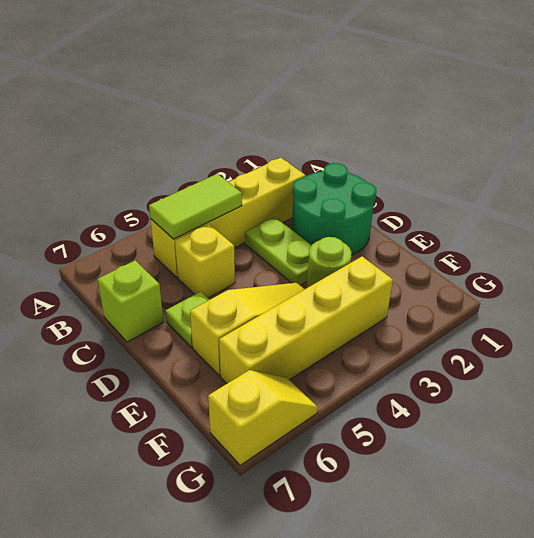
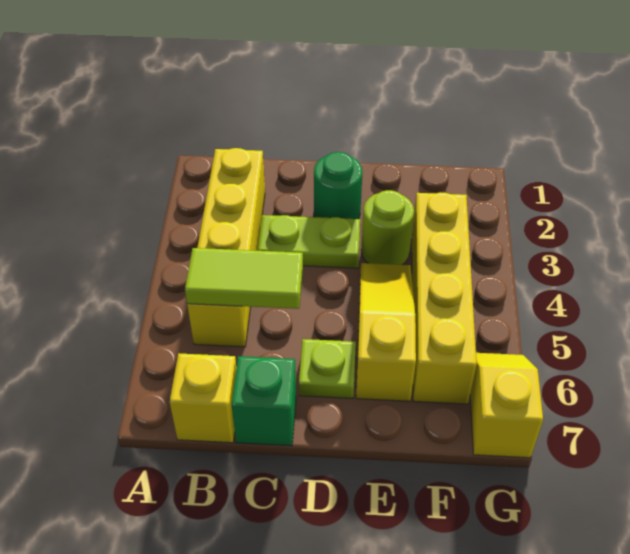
lime tile B4:B5 level 2 -> lime tile B5:C5 level 2
green round brick C1:D2 level 1 -> green round brick D2 level 1
yellow brick C5 level 1 -> yellow brick B7 level 1
lime brick C7 level 1 -> green brick C7 level 1

